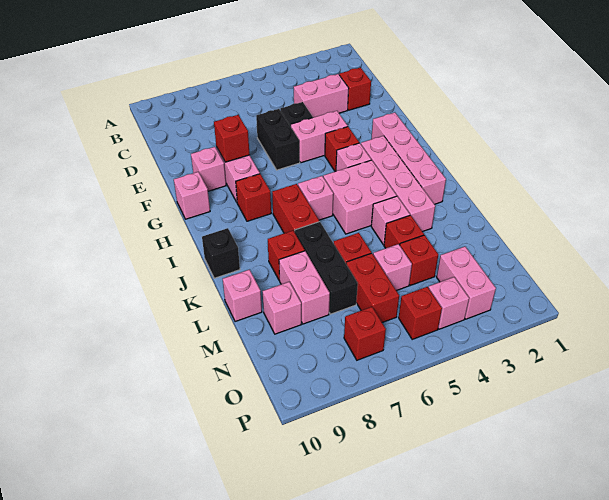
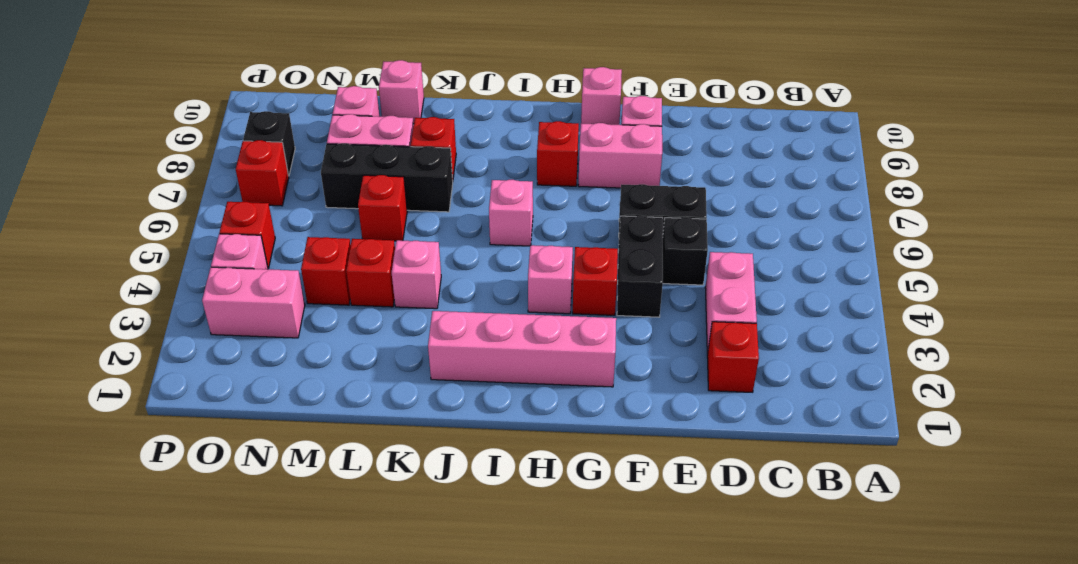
pink brick F4:F5 level 1 -> black brick F4:F5 level 1
red brick F8 level 2 -> none
pink brick H3:K3 level 1 -> none
pink brick I4:J5 level 1 -> none
red brick I7:J7 level 1 -> none
black brick J10 level 1 -> black brick O8 level 1
pink brick M5 level 1 -> none
red brick M6:N6 level 1 -> none

